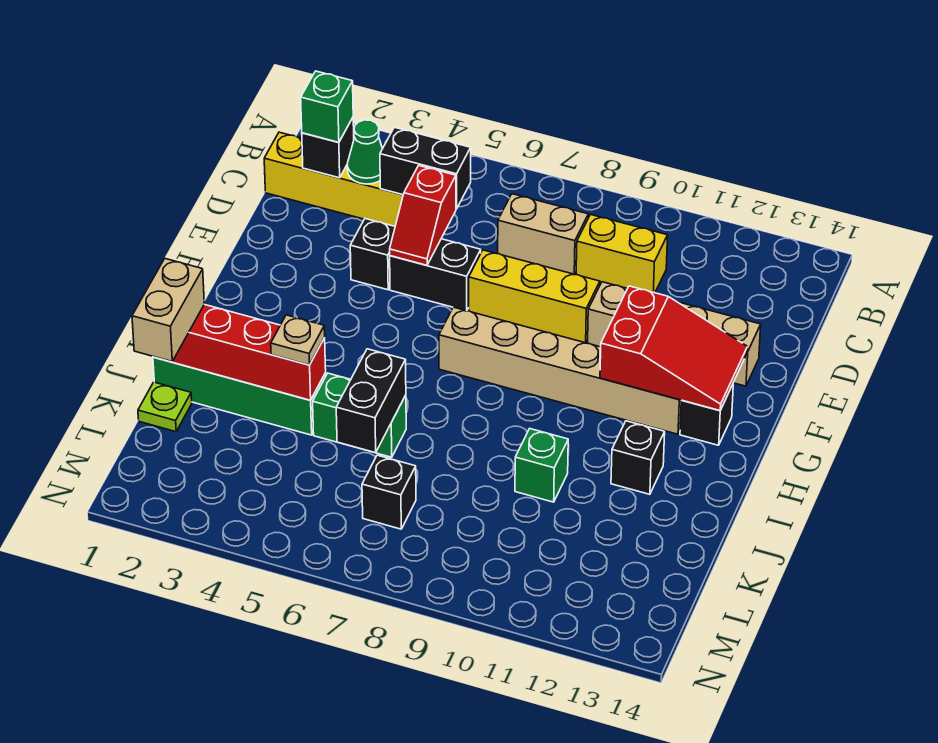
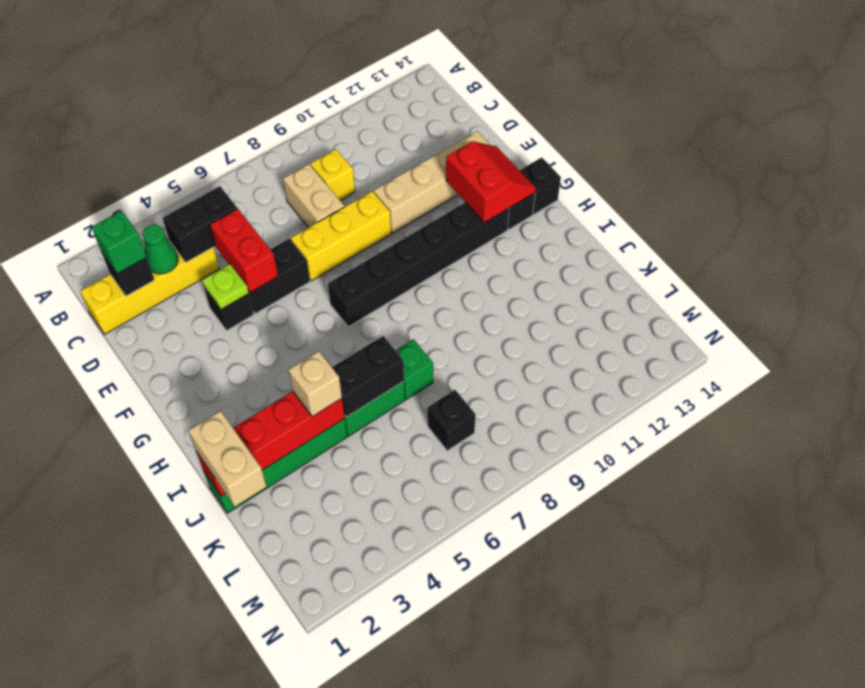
tan brick C7:C8 level 1 -> tan brick C8:D8 level 1
yellow brick C9:C10 level 1 -> yellow brick C9 level 1
red slope D5:E5 level 2 top D -> red brick D5:E5 level 2
red slope F11:G13 level 2 top 11 -> red slope F12:G13 level 2 top 12
tan brick G7:G12 level 1 -> black brick G7:G12 level 1
black brick I12 level 1 -> black brick G14 level 1
tan plate J4 level 3 -> tan brick J4 level 3
black brick J6:K6 level 2 -> black brick J5:J6 level 2
green brick J10 level 1 -> green brick J7 level 1
lime plate K1 level 1 -> lime plate E4 level 2

